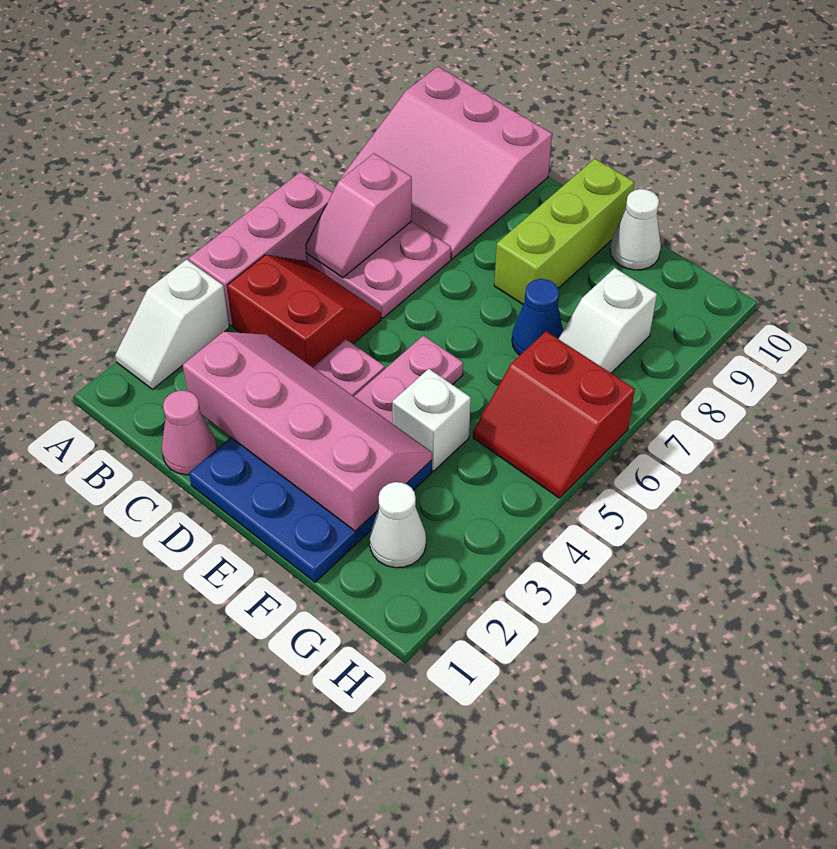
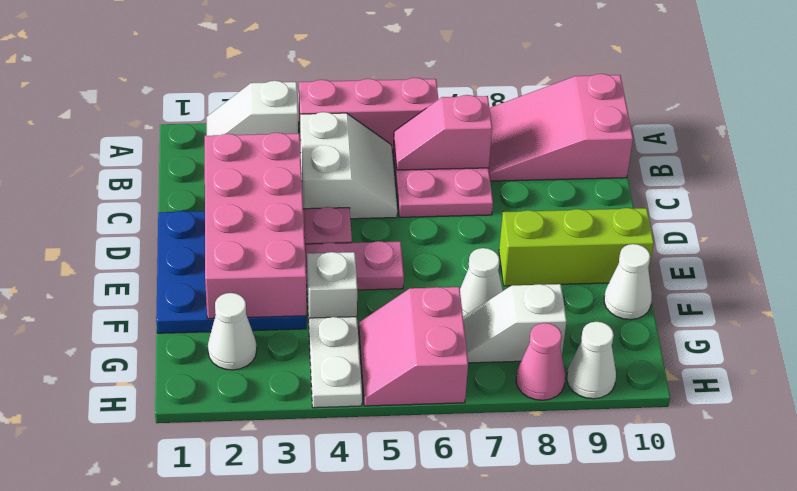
pink slope A8:C10 level 1 top 10 -> pink slope A8:B10 level 1 top 10
red slope B4:C5 level 1 top 4 -> white slope B4:C5 level 1 top 4
pink cone C1 level 1 -> pink cone H8 level 1
pink slope C2:F3 level 2 top 2 -> pink brick C2:F3 level 2
blue cone F7 level 1 -> white cone F7 level 1
none -> white plate G4:H4 level 1
red slope G5:H6 level 1 top 6 -> pink slope G5:H6 level 1 top 6
none -> white cone H9 level 1

